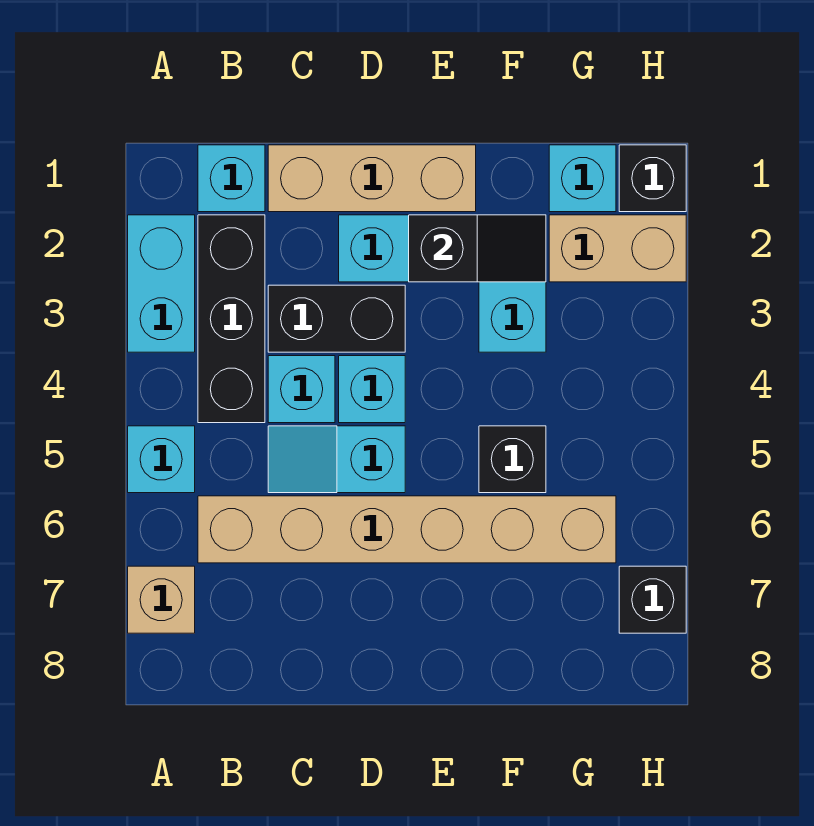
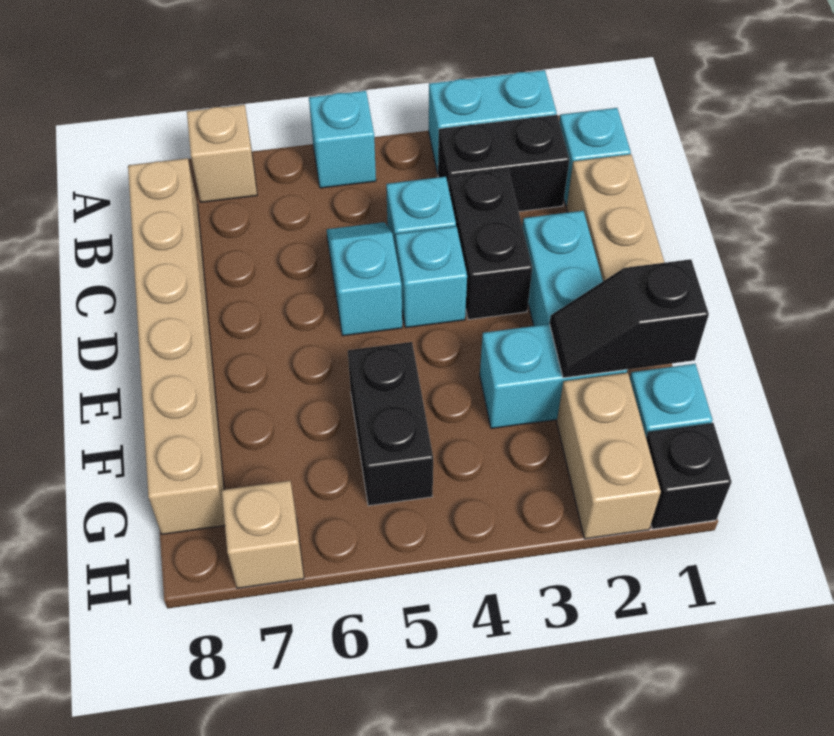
black brick B2:B4 level 1 -> black brick B2:B3 level 1
tan brick B6:G6 level 1 -> tan brick B8:G8 level 1
black slope E2:F2 level 2 top E -> black slope F1:F2 level 2 top 1
black brick F5 level 1 -> black brick F5:G5 level 1
black brick H7 level 1 -> tan brick H7 level 1

